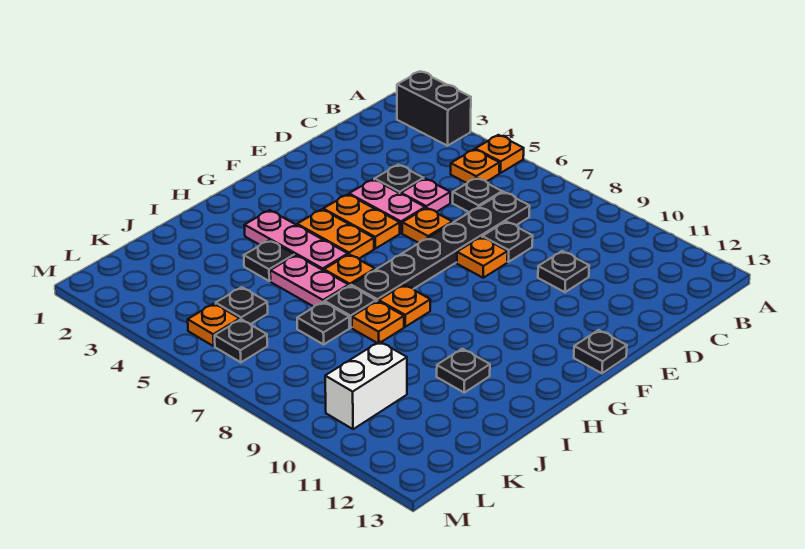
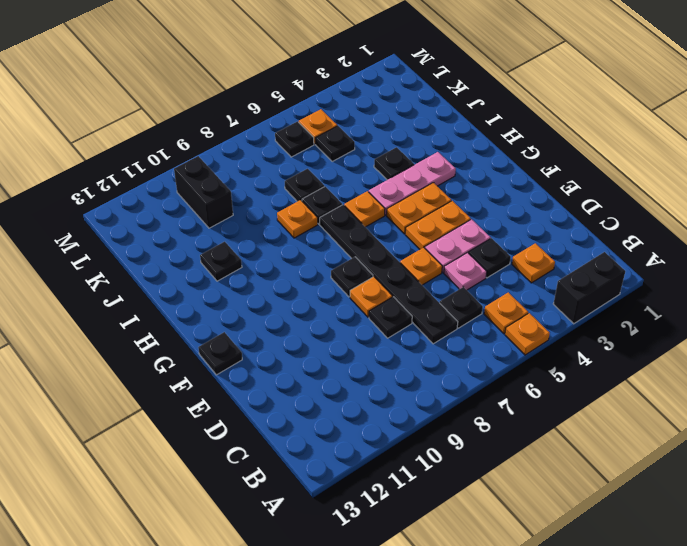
black plate D10 level 1 -> black plate F8 level 1
orange plate H8 level 1 -> orange plate C3 level 1
pink plate I5:I6 level 1 -> none
white brick K10:L10 level 1 -> black brick K10:L10 level 1

